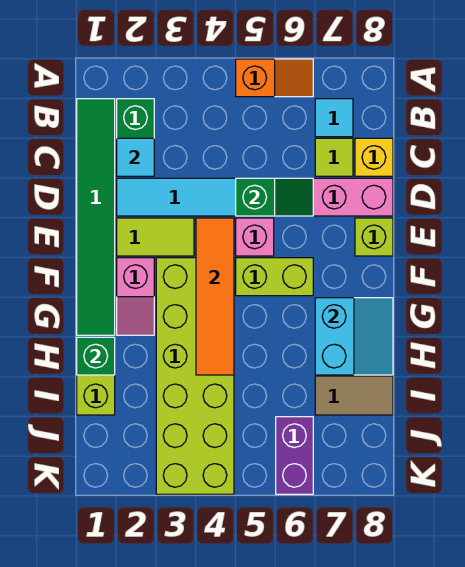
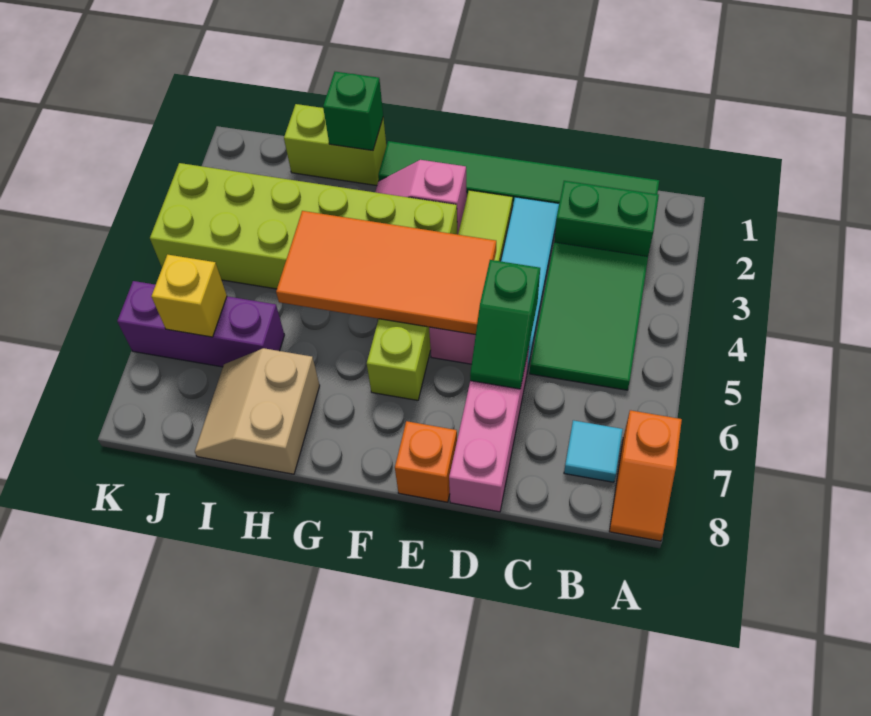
orange slope A5:A6 level 1 top 5 -> orange slope A7:A8 level 1 top 7
none -> green tile B3:C5 level 1
cyan tile C2 level 2 -> none
lime tile C7 level 1 -> none
yellow brick C8 level 1 -> yellow brick J6 level 2
orange tile E4:H4 level 2 -> orange tile E4:H5 level 2
lime brick E8 level 1 -> orange brick E8 level 1
cyan slope G7:H8 level 2 top 7 -> none
purple brick J6:K6 level 1 -> purple brick I6:K6 level 1

